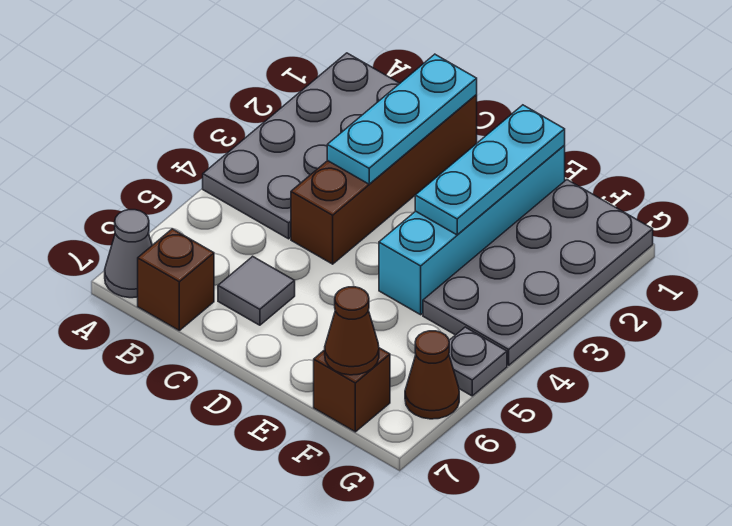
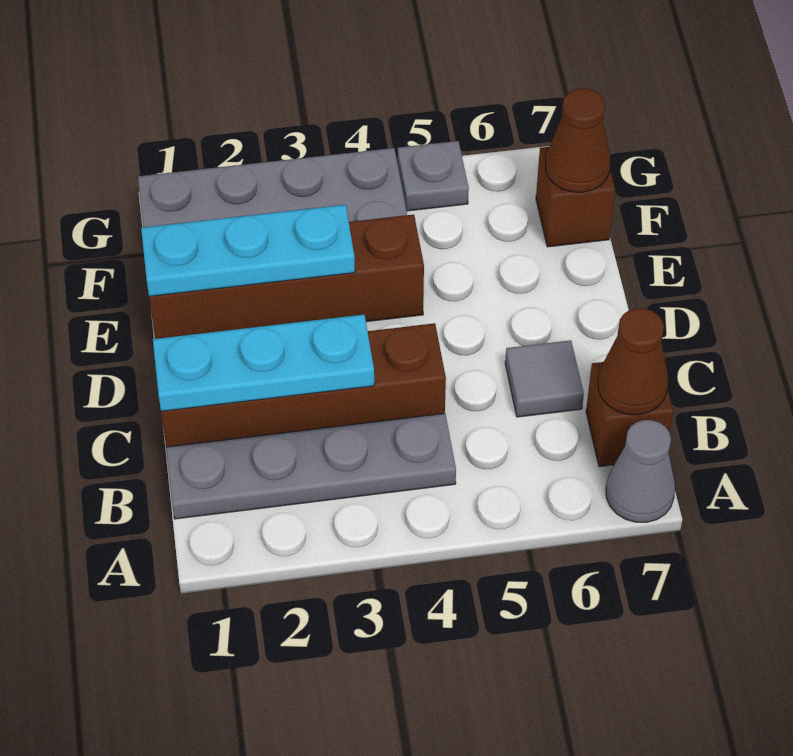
grey plate A1:B4 level 1 -> grey plate B1:B4 level 1
cyan brick E1:E4 level 1 -> brown brick E1:E4 level 1
brown cone G6 level 1 -> brown cone B7 level 2

